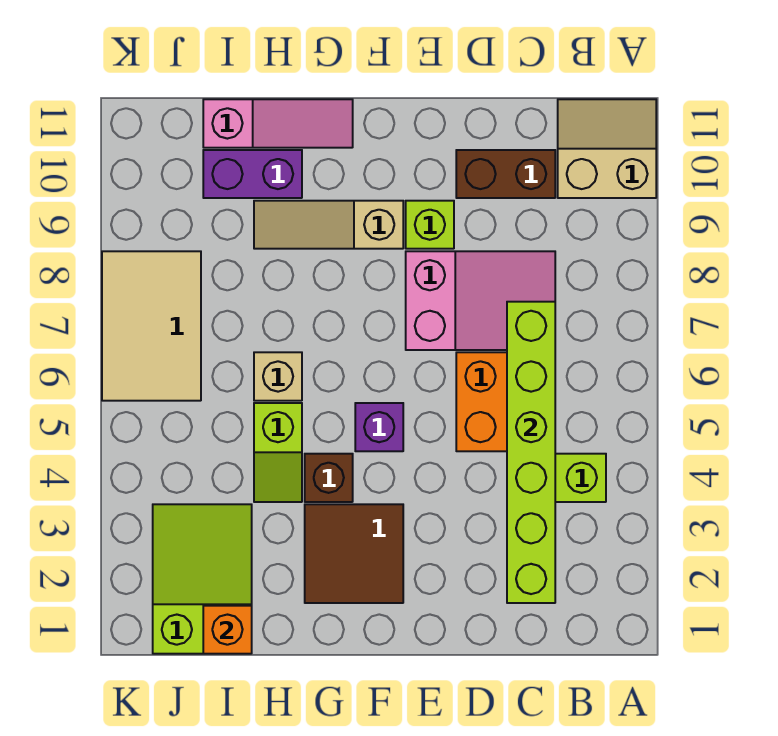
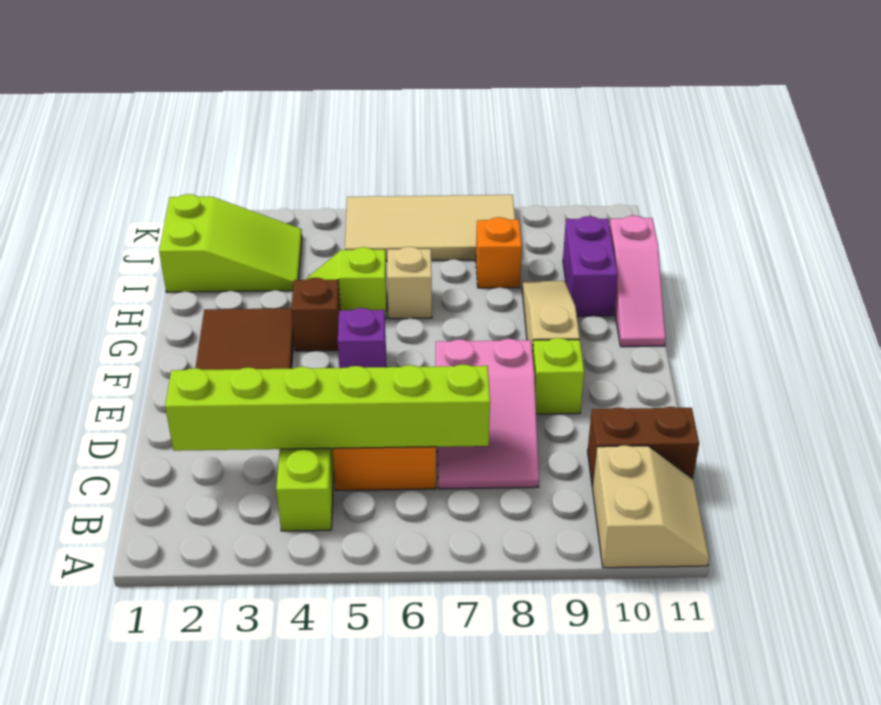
brown brick C10:D10 level 1 -> brown brick C10:C11 level 1
orange brick I1 level 2 -> orange brick I8 level 1
tan tile J6:K8 level 1 -> tan tile J5:K8 level 1

